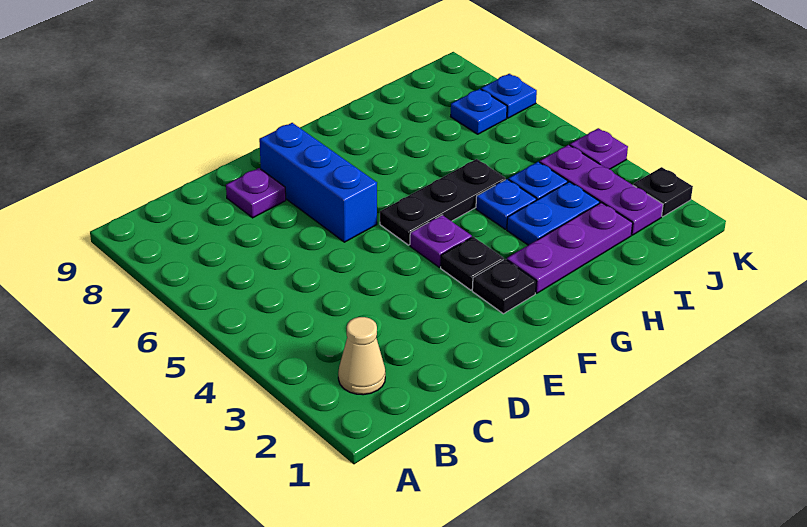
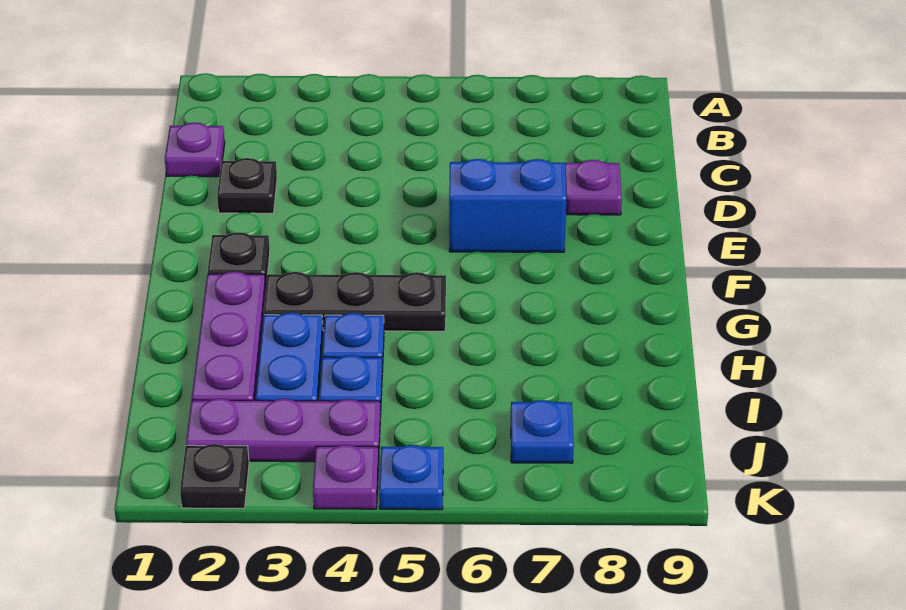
tan cone B2 level 1 -> none
blue brick E6:E8 level 1 -> blue brick E6:E7 level 1
black plate F3 level 1 -> black plate D2 level 1
purple plate F4 level 1 -> purple plate C1 level 1
black plate F5:H5 level 1 -> black plate G3:G5 level 1
blue plate K7 level 1 -> blue plate K5 level 1

